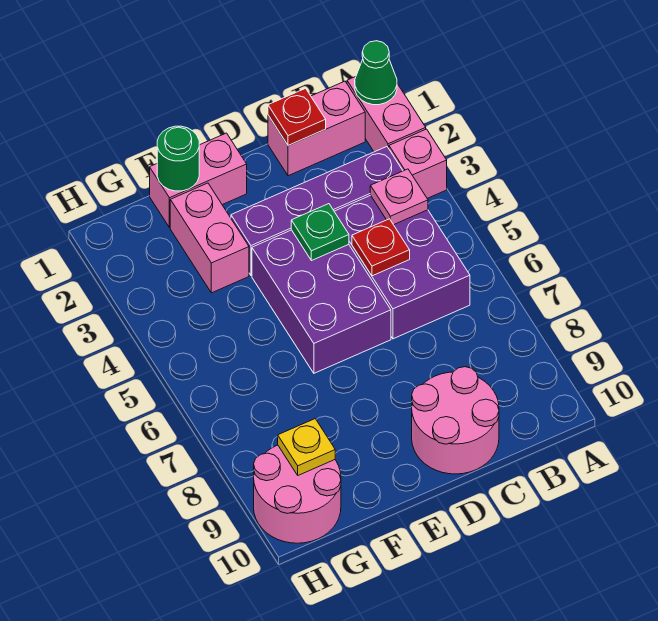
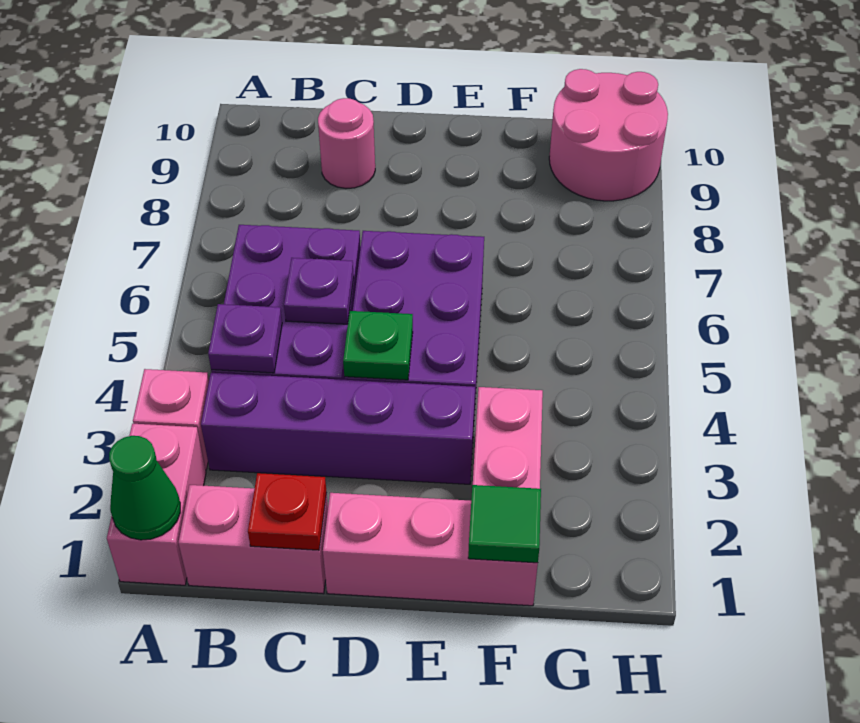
pink plate B4 level 2 -> purple plate B4 level 2
red plate C5 level 2 -> purple plate C5 level 2
pink round brick C9:D10 level 1 -> pink round brick C9 level 1
pink brick E1:F1 level 1 -> pink brick D1:F1 level 1
green round brick F1 level 2 -> green tile F1 level 2
yellow plate G9 level 2 -> none

